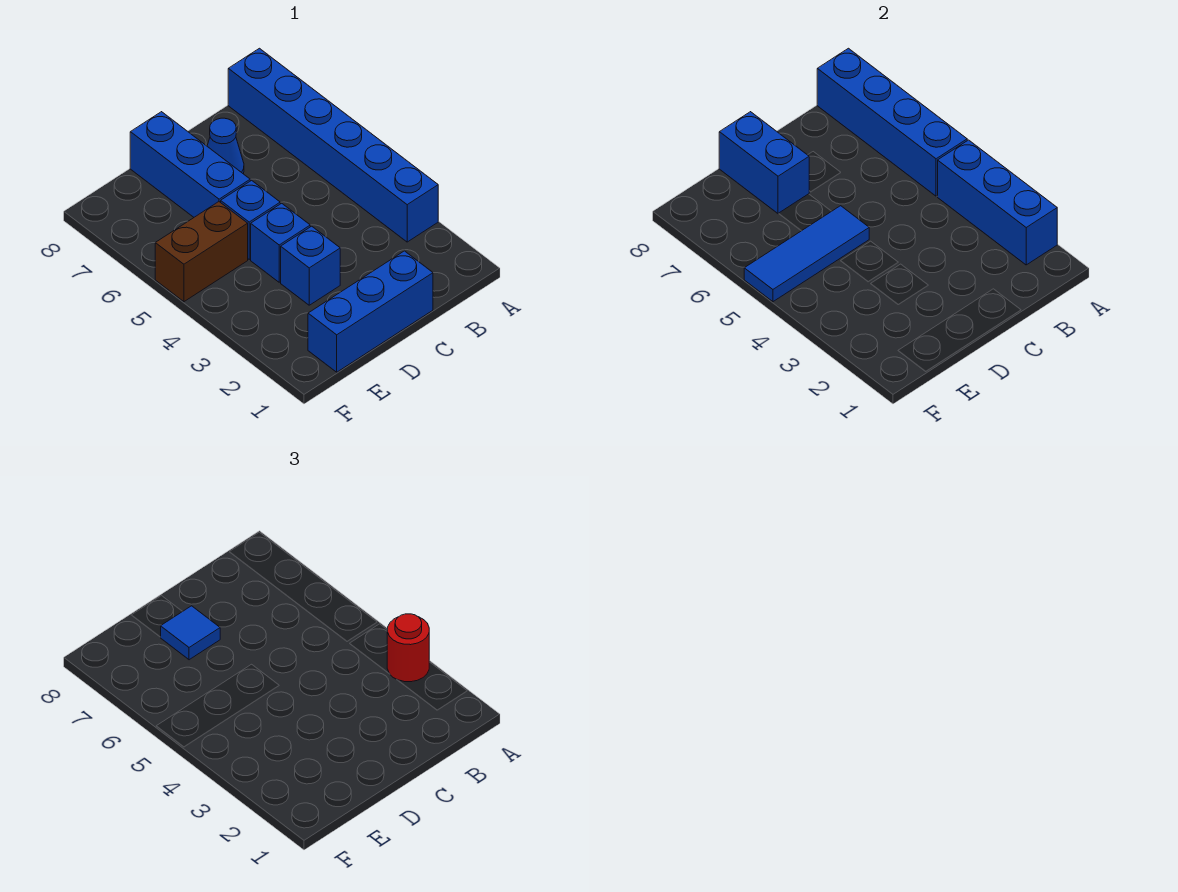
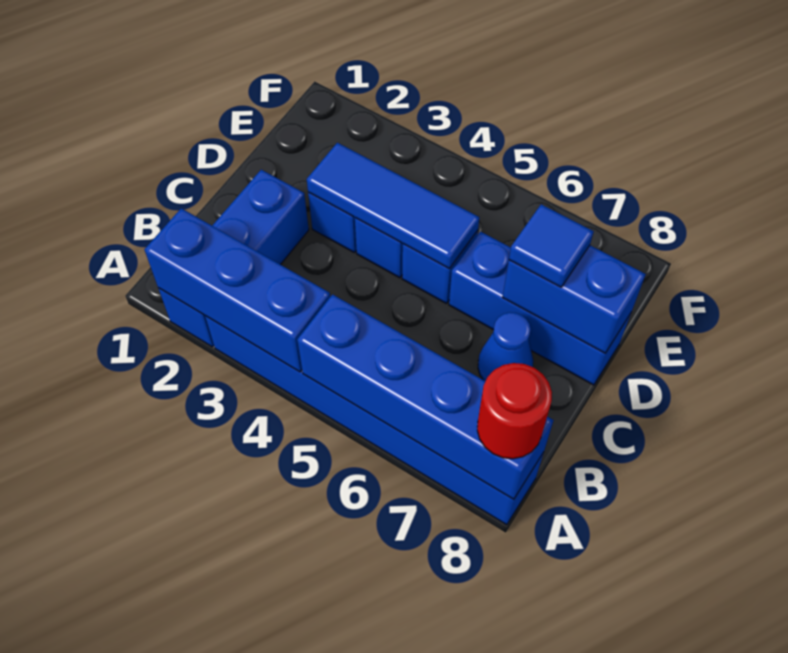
red round brick A3 level 3 -> red round brick A8 level 3
blue brick C1:E1 level 1 -> blue brick A2:C2 level 1
blue tile D5:F5 level 2 -> blue tile D3:D5 level 2
brown brick E5:F5 level 1 -> none

